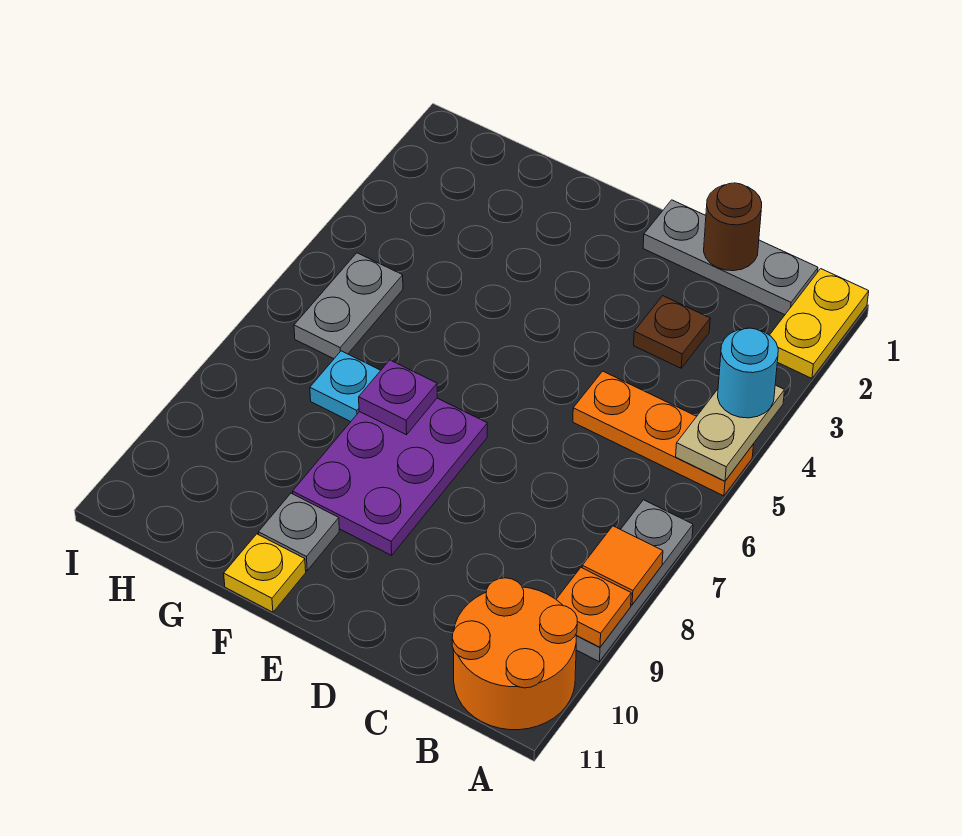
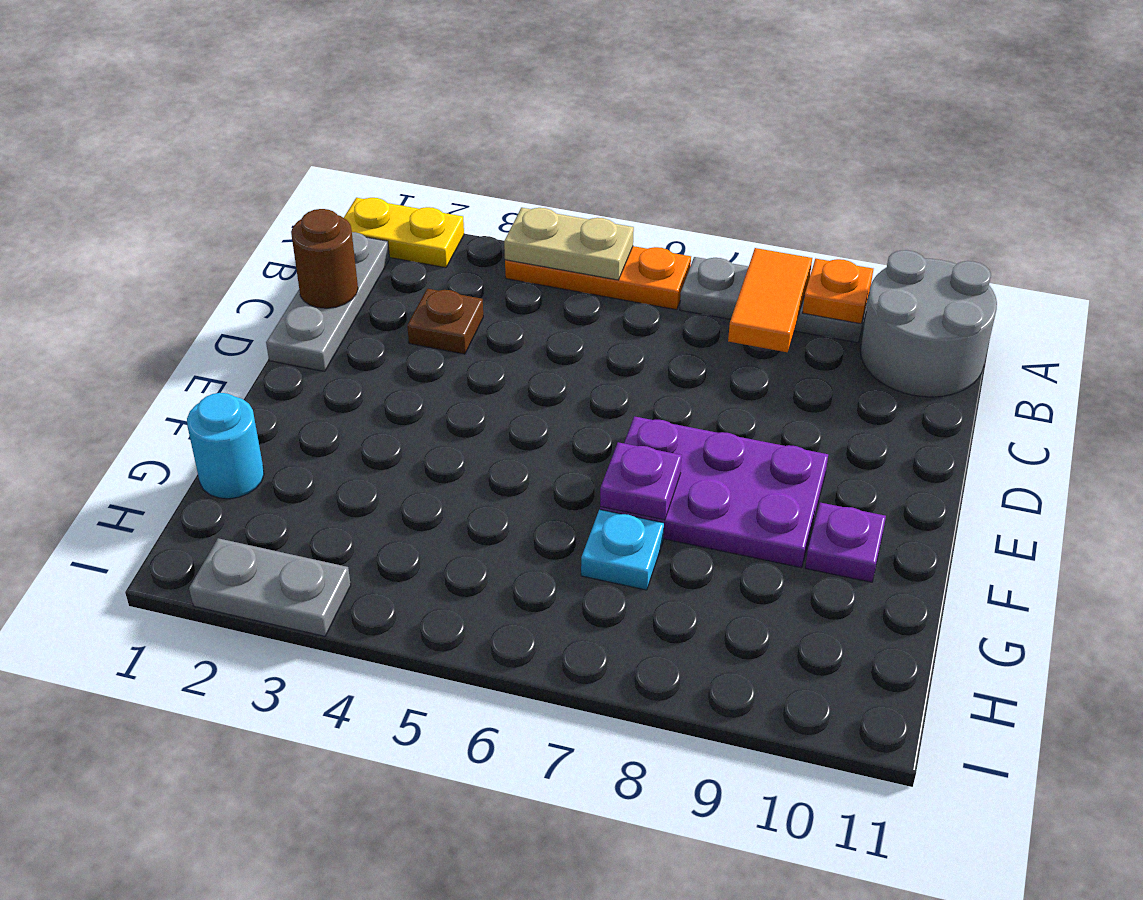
cyan round brick A4 level 3 -> cyan round brick G1 level 1
orange plate A5:C5 level 1 -> orange plate A4:A6 level 1
orange tile A8 level 2 -> orange tile A8:B8 level 2
orange round brick A10:B11 level 1 -> grey round brick A10:B11 level 1
grey plate F10 level 1 -> purple plate F10 level 1
yellow plate F11 level 1 -> none
grey plate H5:H6 level 1 -> grey plate I2:I3 level 1

